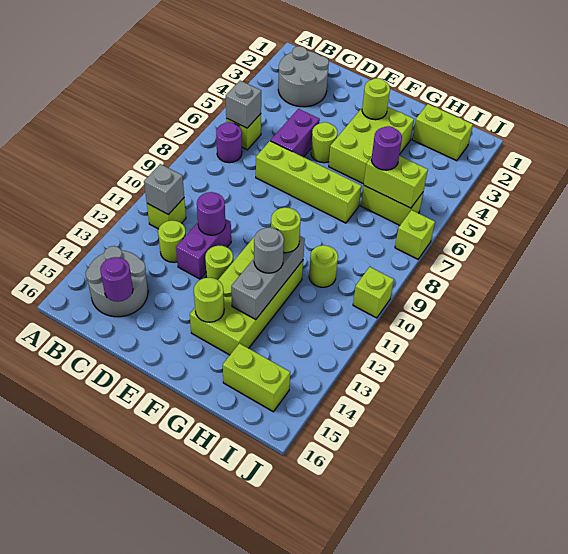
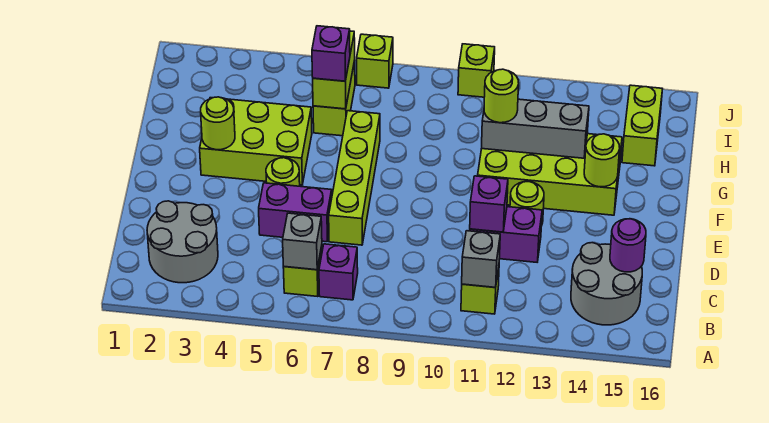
purple round brick B7 level 1 -> purple brick B7 level 1
lime round brick C12 level 1 -> none
purple round brick D11 level 2 -> purple brick D11 level 2
grey round brick G12 level 3 -> none
lime brick H2:I2 level 1 -> none
purple round brick H6 level 3 -> purple brick H6 level 3
lime round brick H10 level 1 -> none

